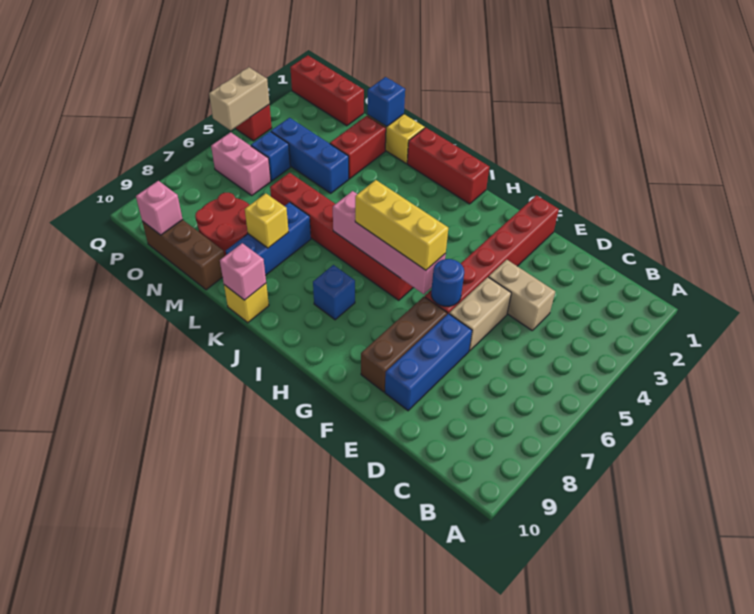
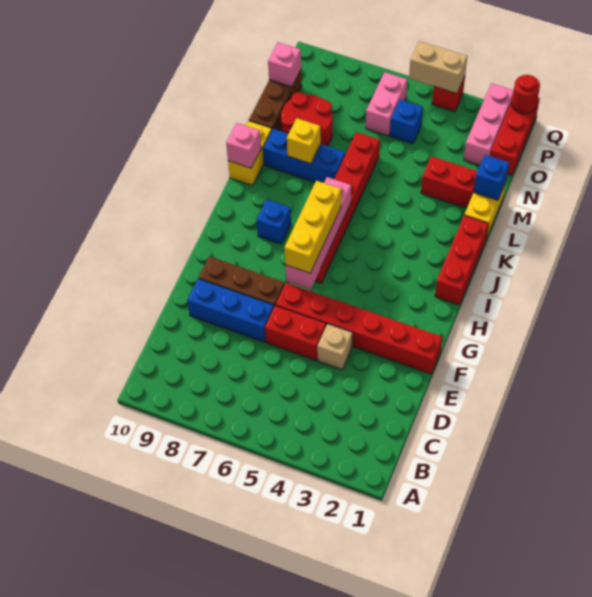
tan brick D4:E4 level 1 -> tan brick E4 level 1
tan brick E5:E6 level 1 -> red brick E5:E6 level 1
blue round brick F6 level 2 -> none
yellow brick K10 level 1 -> yellow brick K10:L10 level 1
blue brick M4:O4 level 1 -> none
none -> pink brick O2:Q2 level 1
none -> red round brick Q1 level 2

